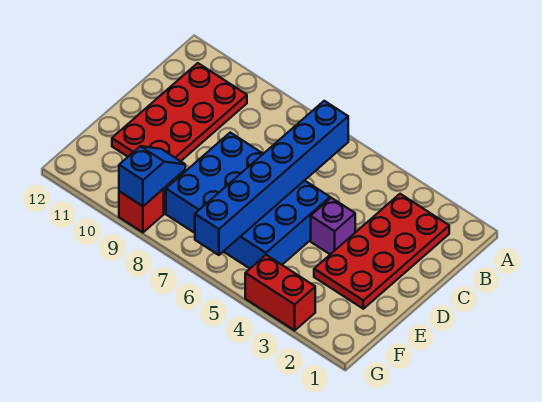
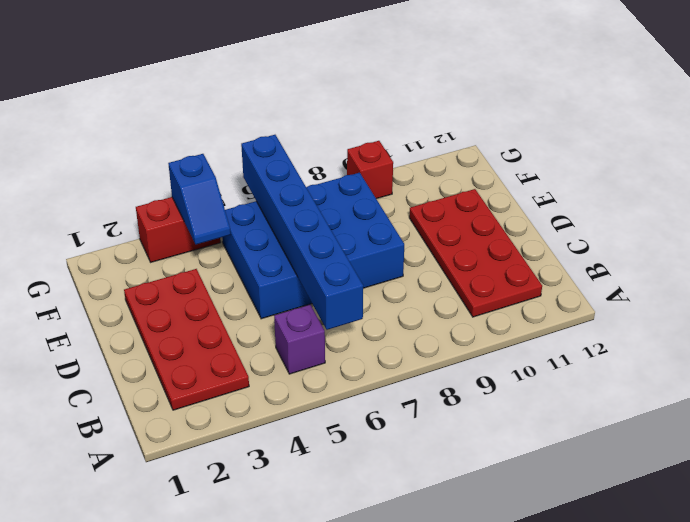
purple brick D4 level 1 -> purple brick B5 level 1
blue slope F9:G9 level 2 top G -> blue slope F4:G4 level 2 top G

